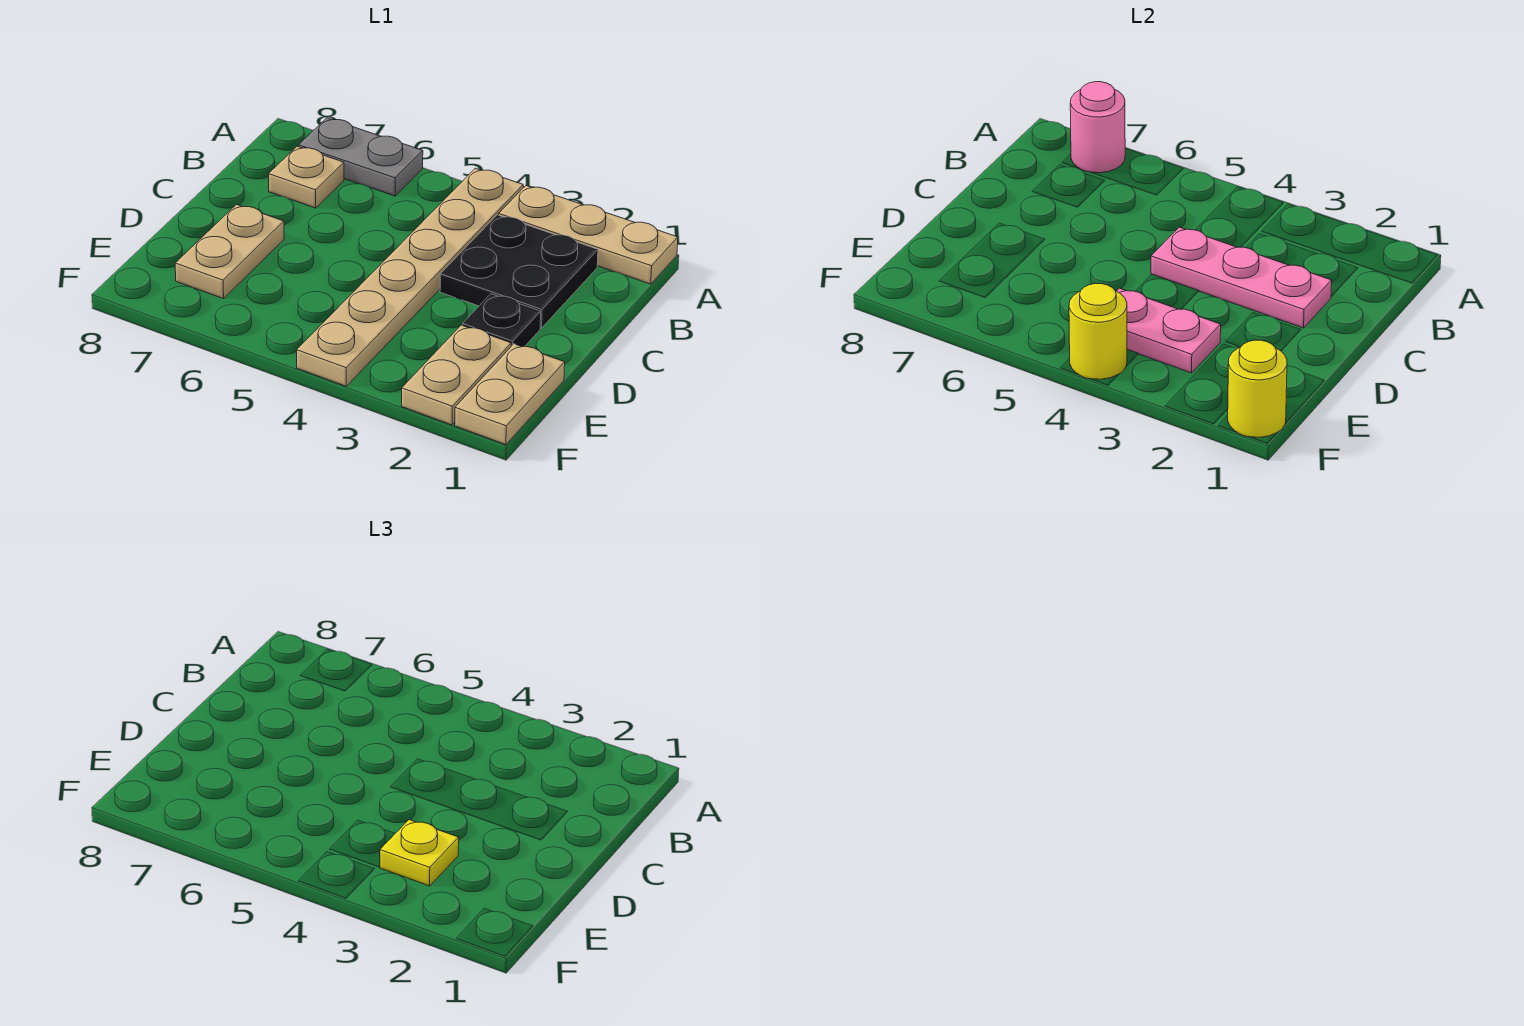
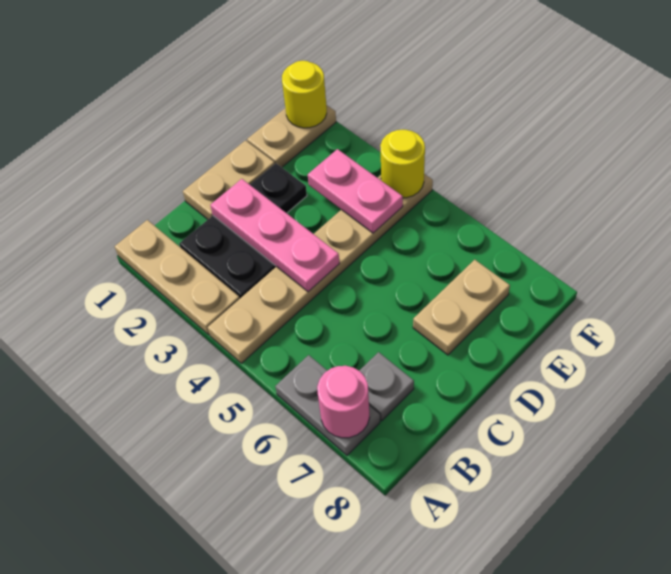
tan plate B7 level 1 -> grey plate B7 level 1
tan plate E2:F2 level 1 -> tan plate C1:D1 level 1
yellow plate E3 level 3 -> none

